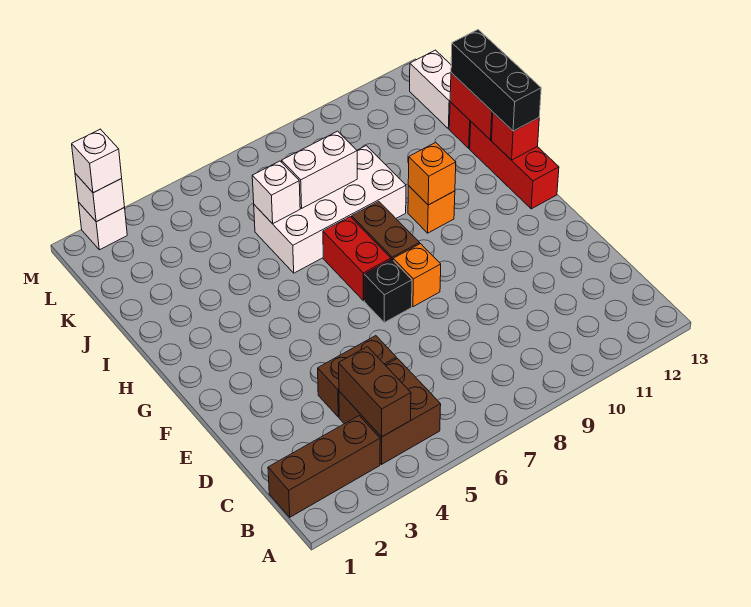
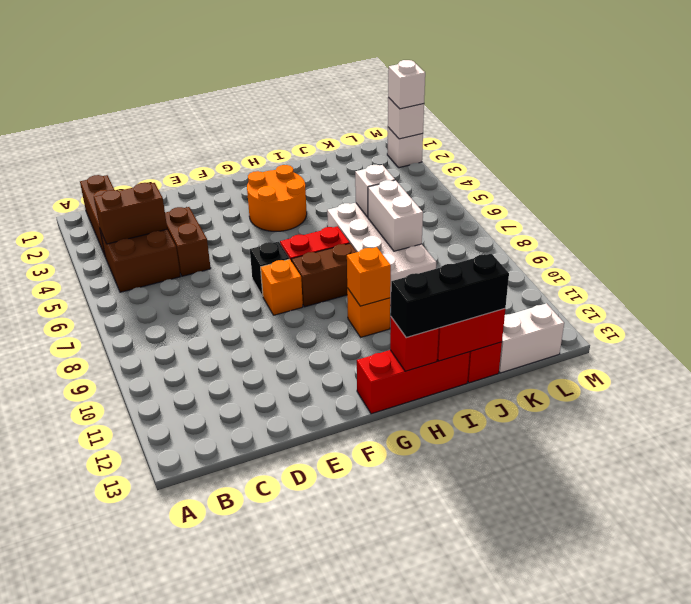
none -> orange round brick G3:H4 level 1

